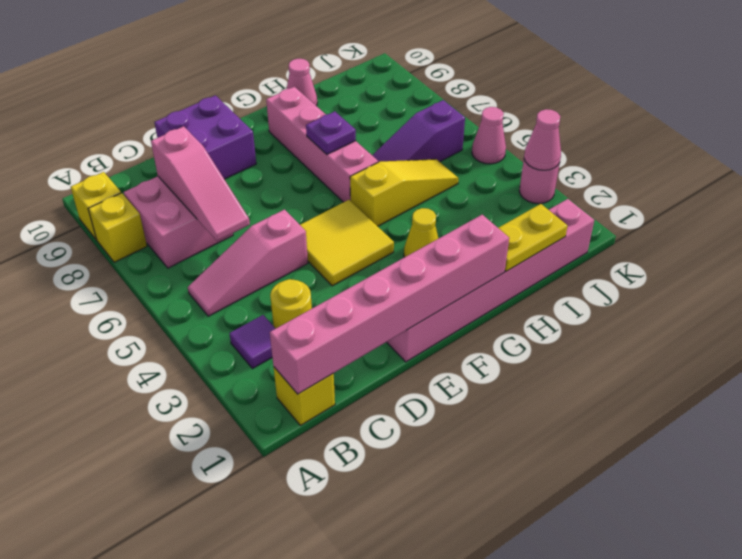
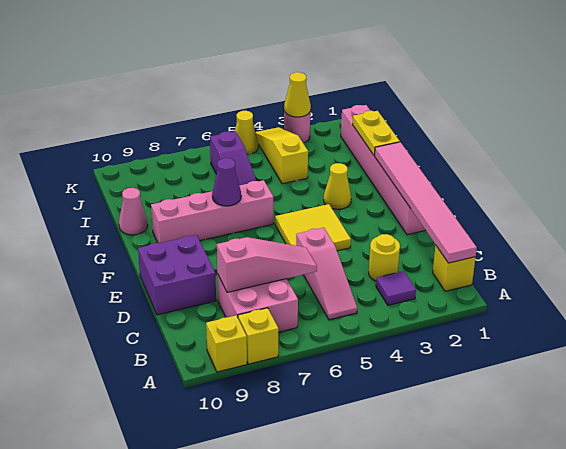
pink brick B1:G1 level 2 -> pink tile B1:G1 level 2
yellow slope G5:I5 level 1 top G -> yellow slope I4:K4 level 1 top I
purple plate G7 level 2 -> purple cone G7 level 2
pink cone K3 level 2 -> yellow cone K3 level 2
pink cone K5 level 1 -> yellow cone K5 level 1

